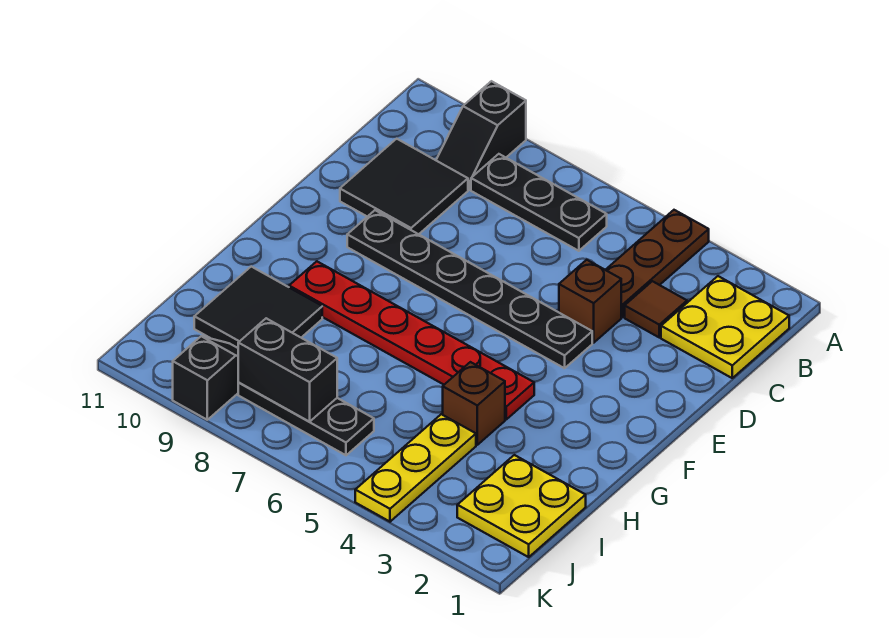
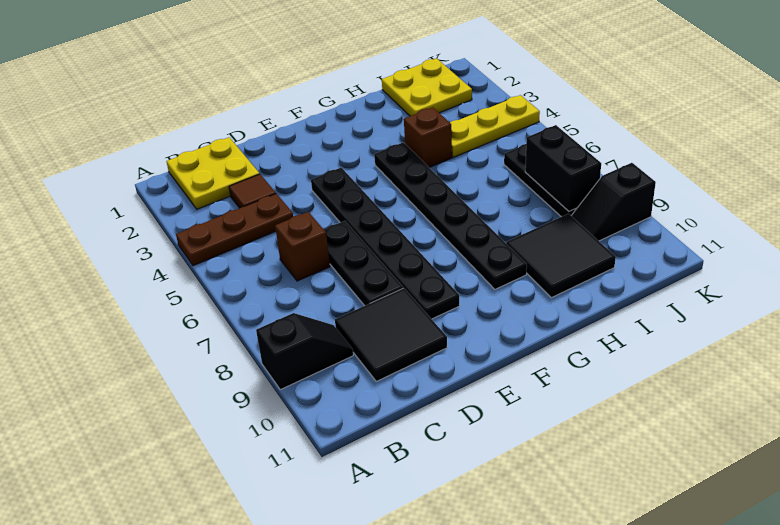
black plate B6:B8 level 1 -> black plate D6:D8 level 1
brown brick D4 level 1 -> brown brick C6 level 1
red plate G4:G9 level 1 -> black plate G4:G9 level 1

